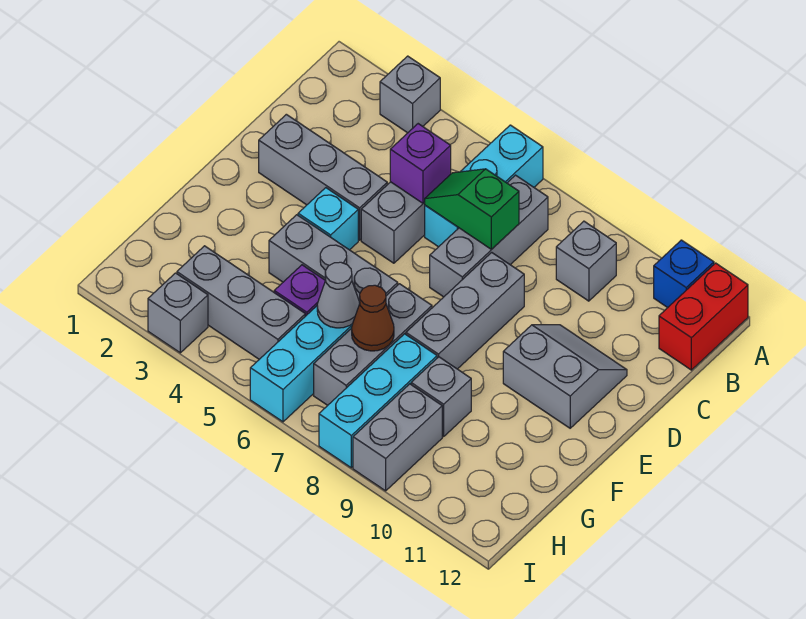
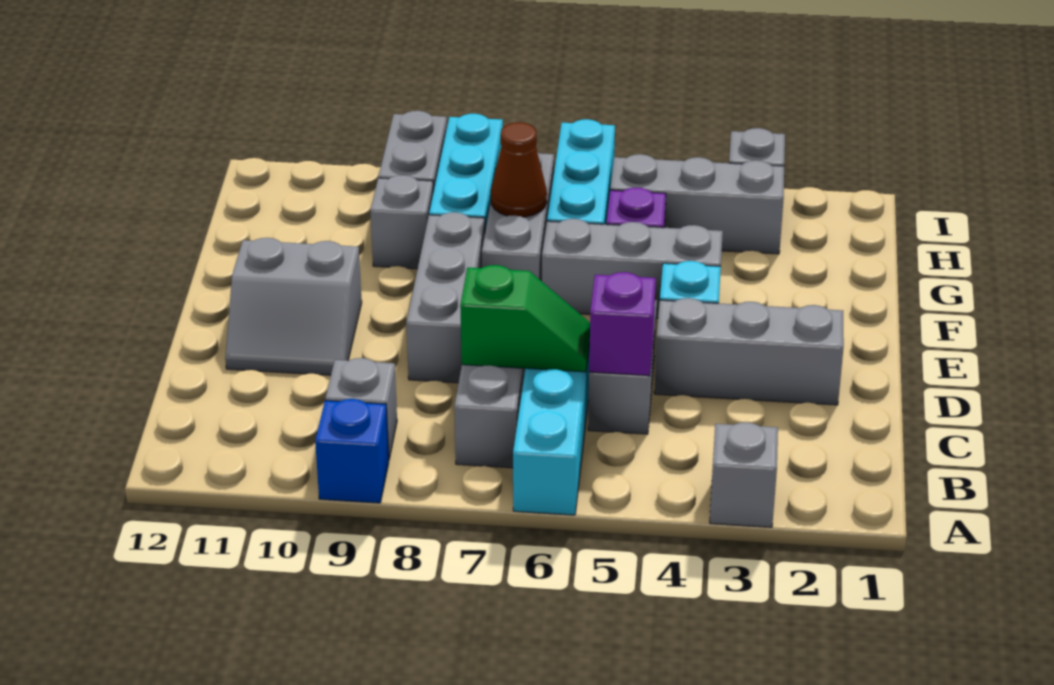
blue brick A11 level 1 -> blue brick A9 level 1
red brick A12:B12 level 1 -> none
grey cone G6 level 2 -> none

